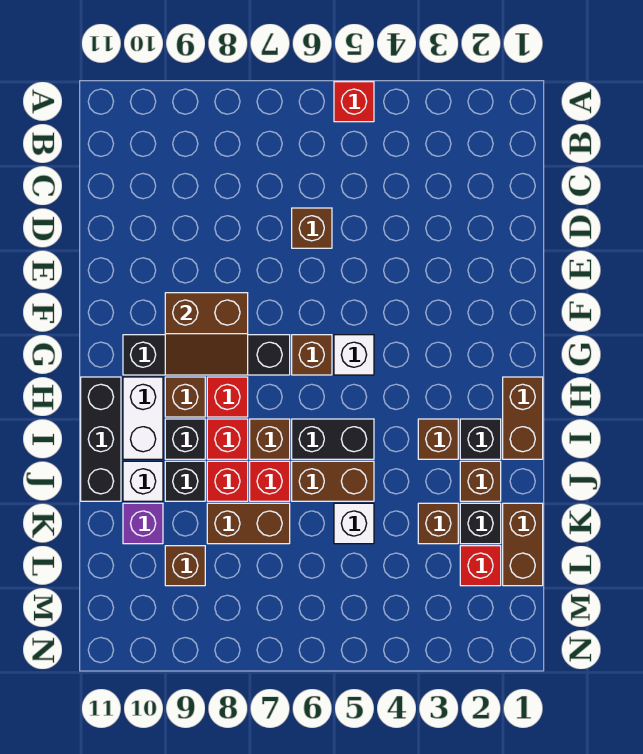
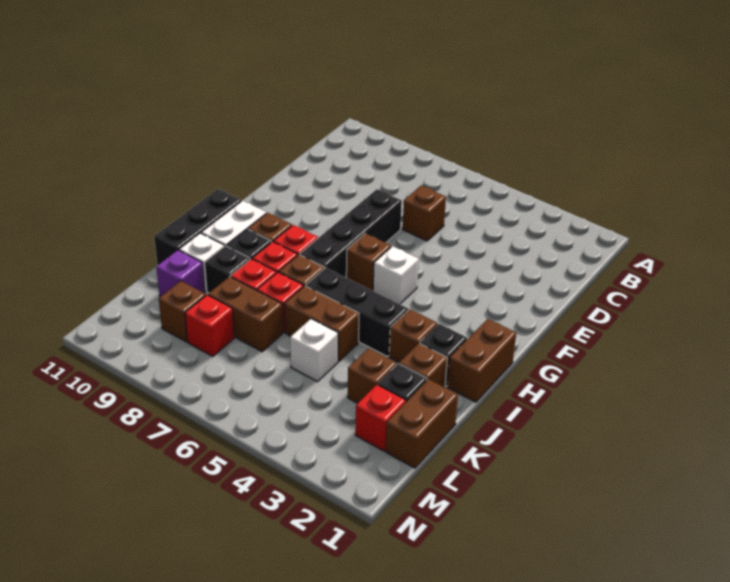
red brick A5 level 1 -> red brick L8 level 1
brown slope F8:G9 level 2 top F -> none
black brick G7:G10 level 1 -> black brick E7:H7 level 1
black brick I5:I6 level 1 -> black brick I4:I6 level 1

